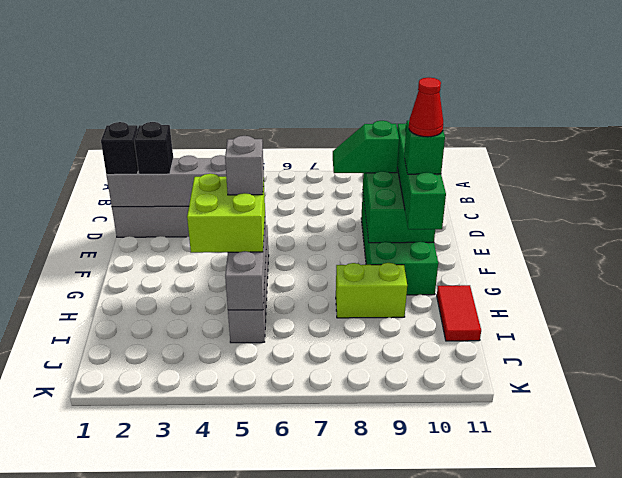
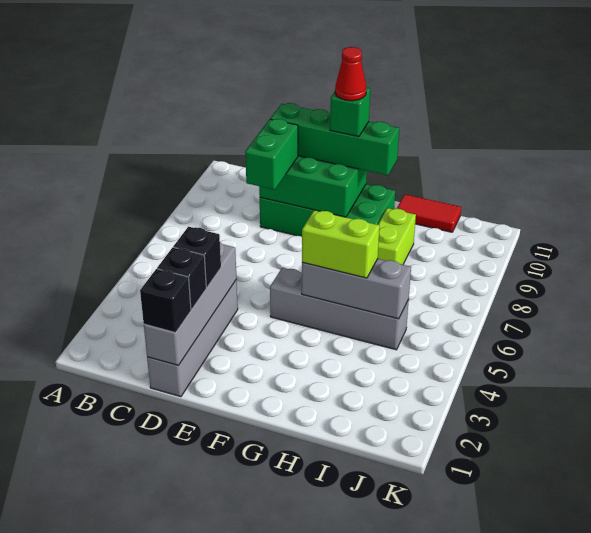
none -> black brick D3 level 3
green slope D8:D9 level 3 top 9 -> green brick D8:D9 level 3
lime brick G4:H5 level 3 -> lime brick G5:H5 level 3
grey brick G5 level 4 -> none

